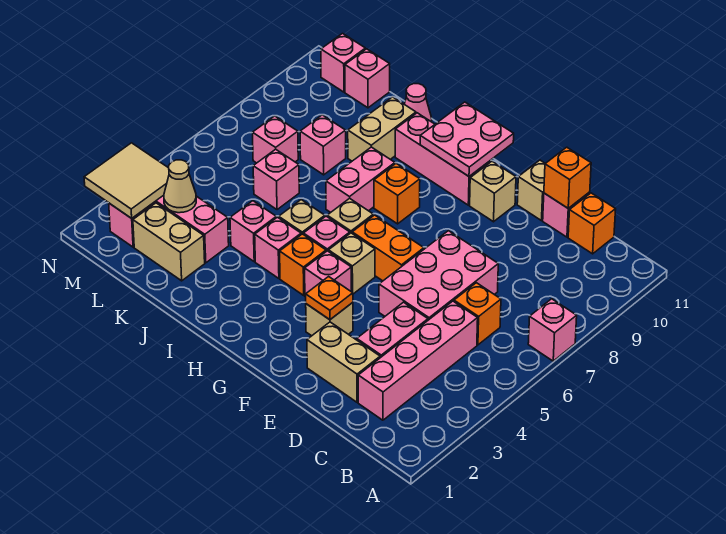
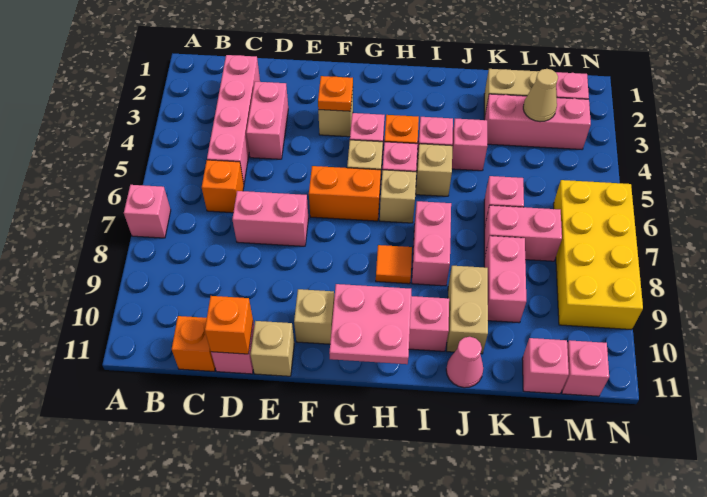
tan brick D2:E2 level 1 -> none
pink brick D5:E7 level 1 -> pink brick D7:E7 level 1
orange brick H8 level 1 -> orange tile H8 level 1
pink brick K8 level 1 -> pink brick K8:K9 level 1
pink brick L7 level 1 -> pink brick K7:L7 level 1
tan tile M2:N3 level 2 -> none
none -> yellow brick M6:N9 level 1

